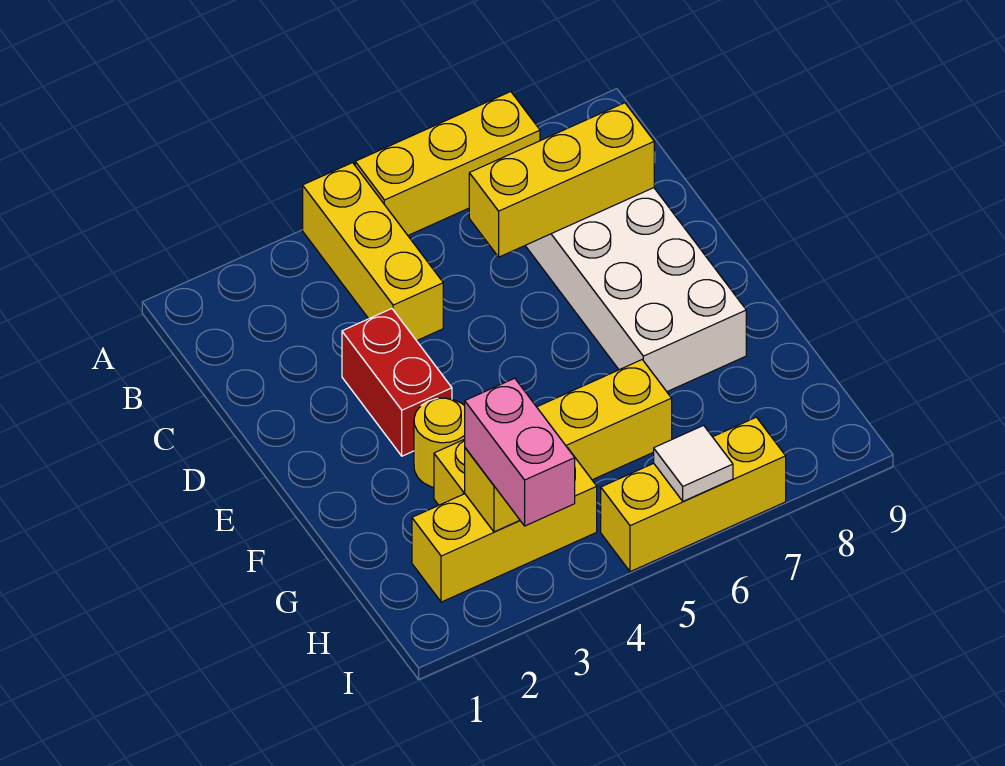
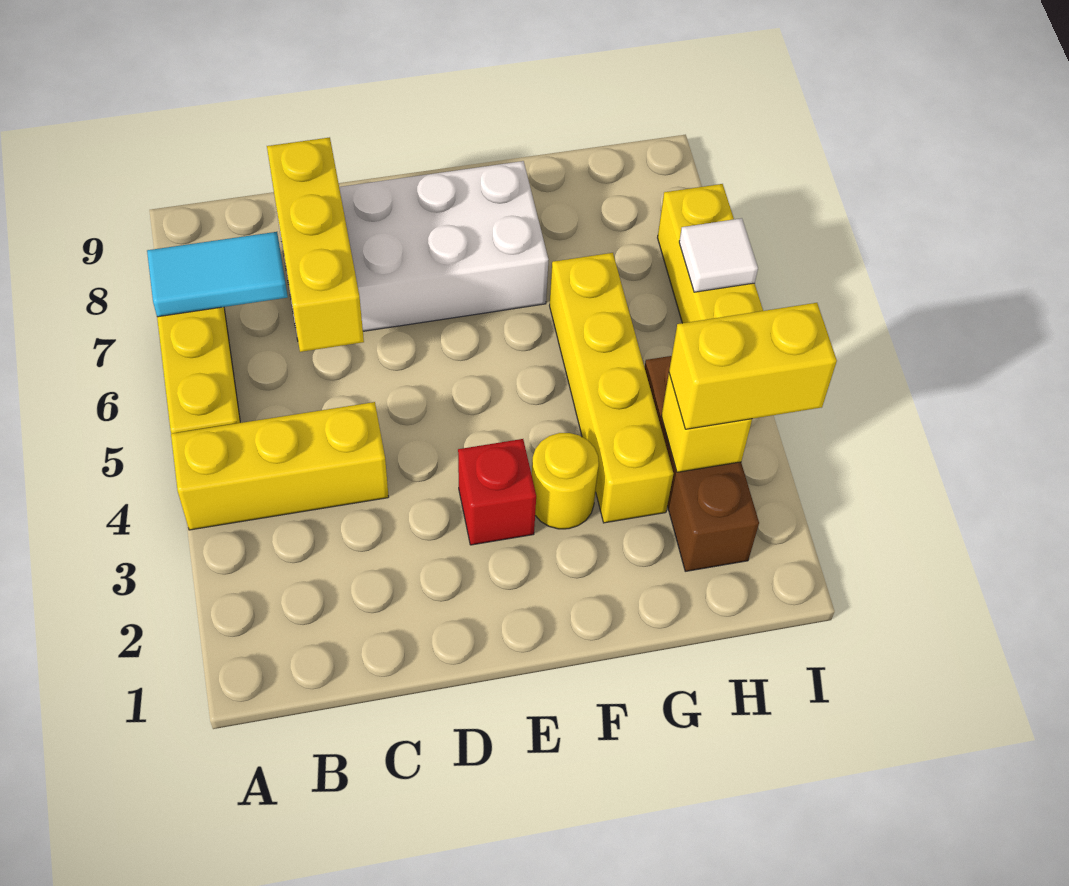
none -> cyan tile A7:B7 level 2
red brick D3:E3 level 1 -> red brick E3 level 1
yellow brick H2:H4 level 1 -> brown brick H2:H4 level 1
pink brick H3:I3 level 3 -> yellow brick H3:I3 level 3

